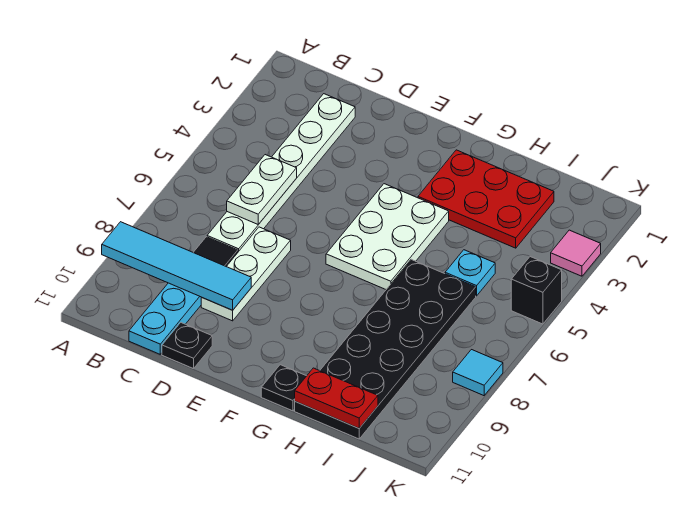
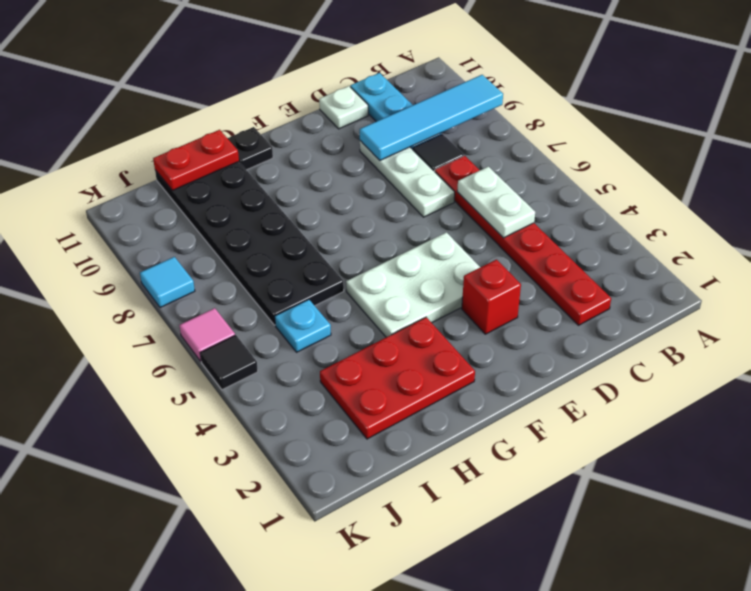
white plate C2:C7 level 1 -> red plate C2:C7 level 1
black plate D11 level 1 -> white plate D11 level 1
none -> red brick E3 level 1
white plate F4:G6 level 1 -> white plate E4:G5 level 1
pink tile K3 level 1 -> pink tile K6 level 1
black brick K5 level 1 -> black tile K5 level 1

